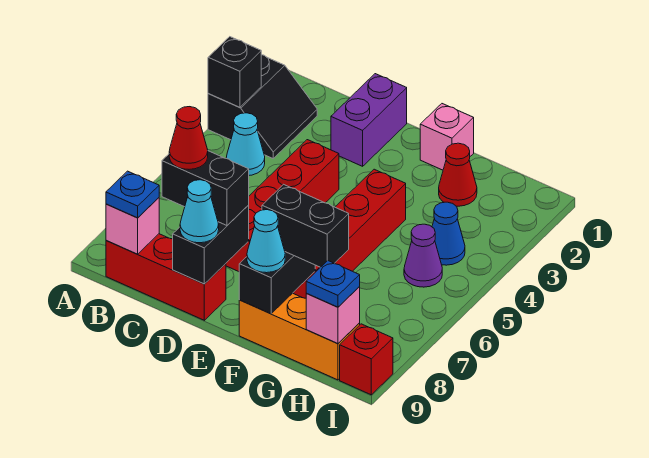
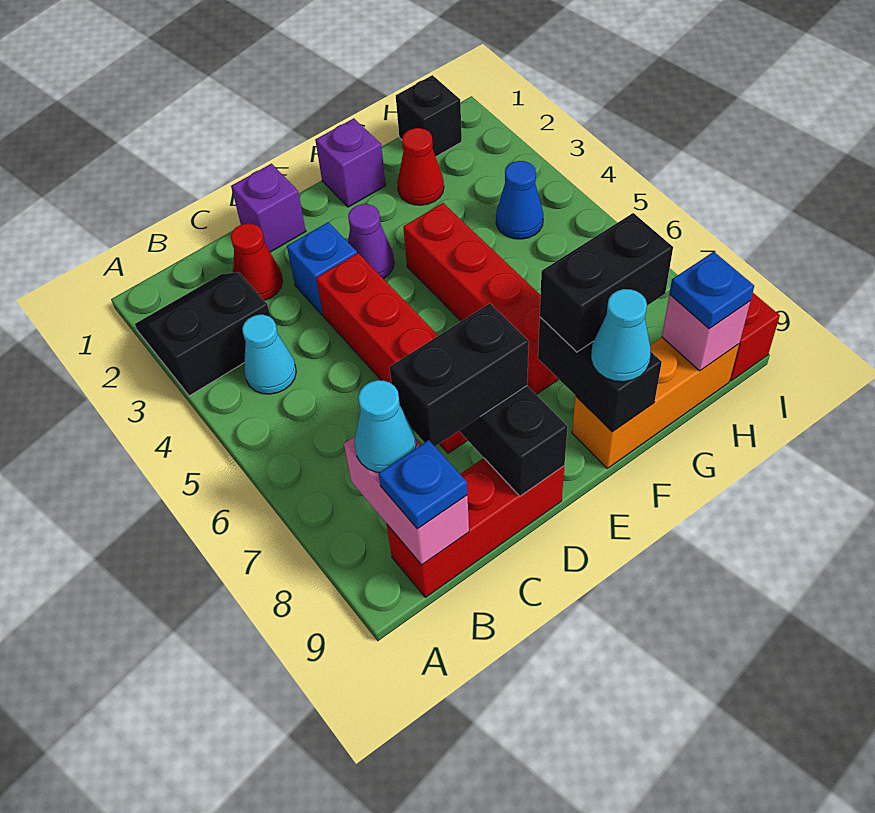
black slope A2:B3 level 1 top A -> black slope A2:B3 level 1 top 3
black brick A3 level 2 -> black brick H1 level 1
pink brick B9 level 2 -> pink brick B8:B9 level 2
red cone C8 level 4 -> red cone C2 level 1
purple brick D1:D2 level 1 -> purple brick D1 level 1
none -> blue brick D3 level 1
cyan cone D9 level 3 -> cyan cone B8 level 3
pink brick F1 level 1 -> purple brick F1 level 1
purple cone H5 level 1 -> purple cone E3 level 1

